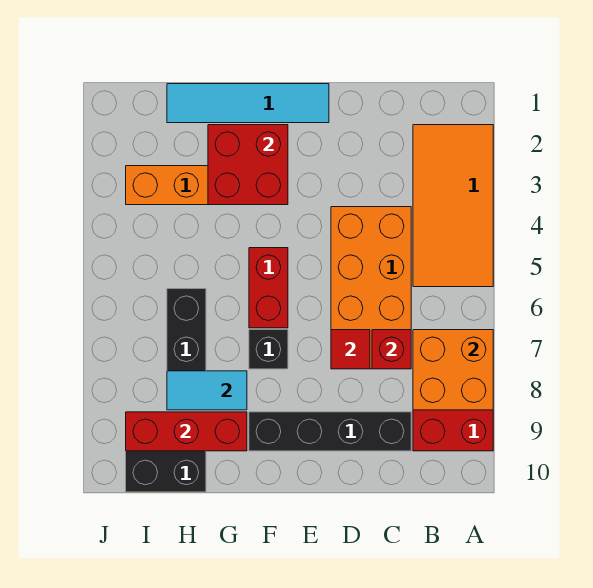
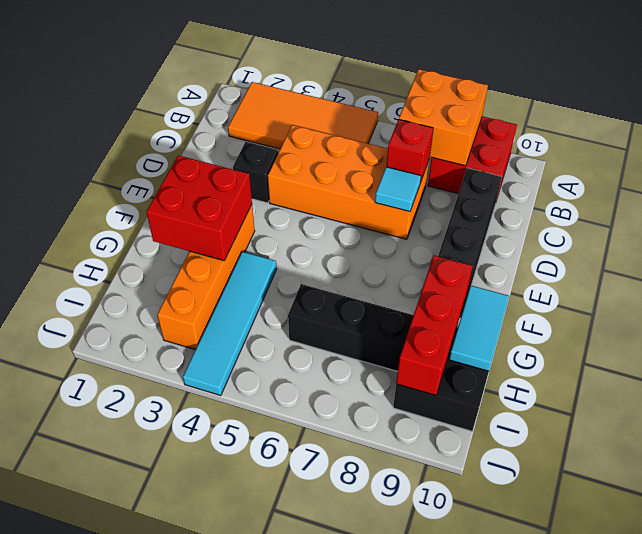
red tile D7 level 2 -> cyan tile D7 level 2
cyan tile E1:H1 level 1 -> cyan tile G4:J4 level 1
red brick F5:F6 level 1 -> none
black brick F7 level 1 -> black brick D3 level 1
cyan tile G8:H8 level 2 -> cyan tile G10:H10 level 2

